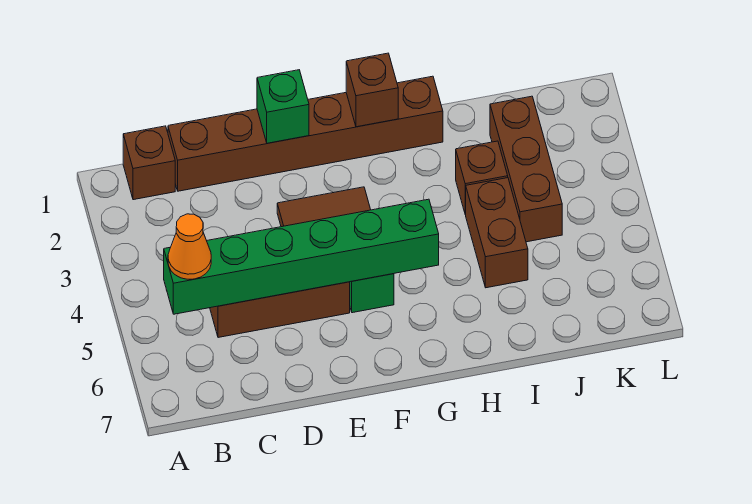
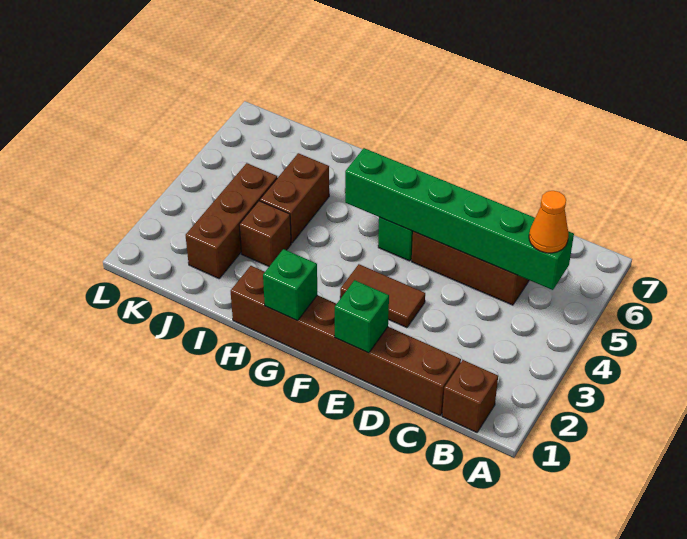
brown brick G1 level 2 -> green brick G1 level 2

